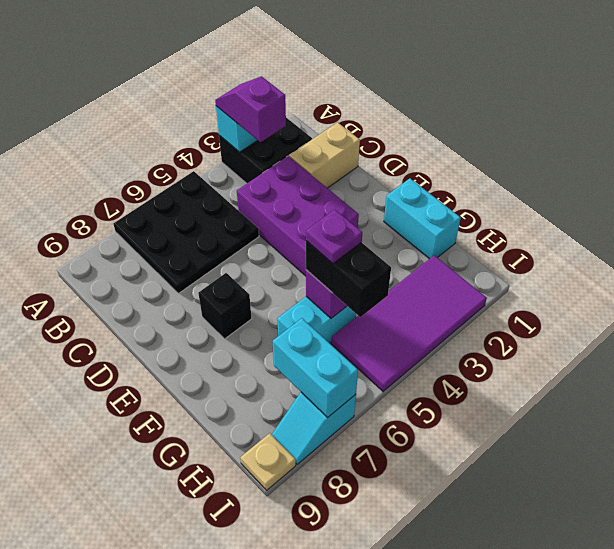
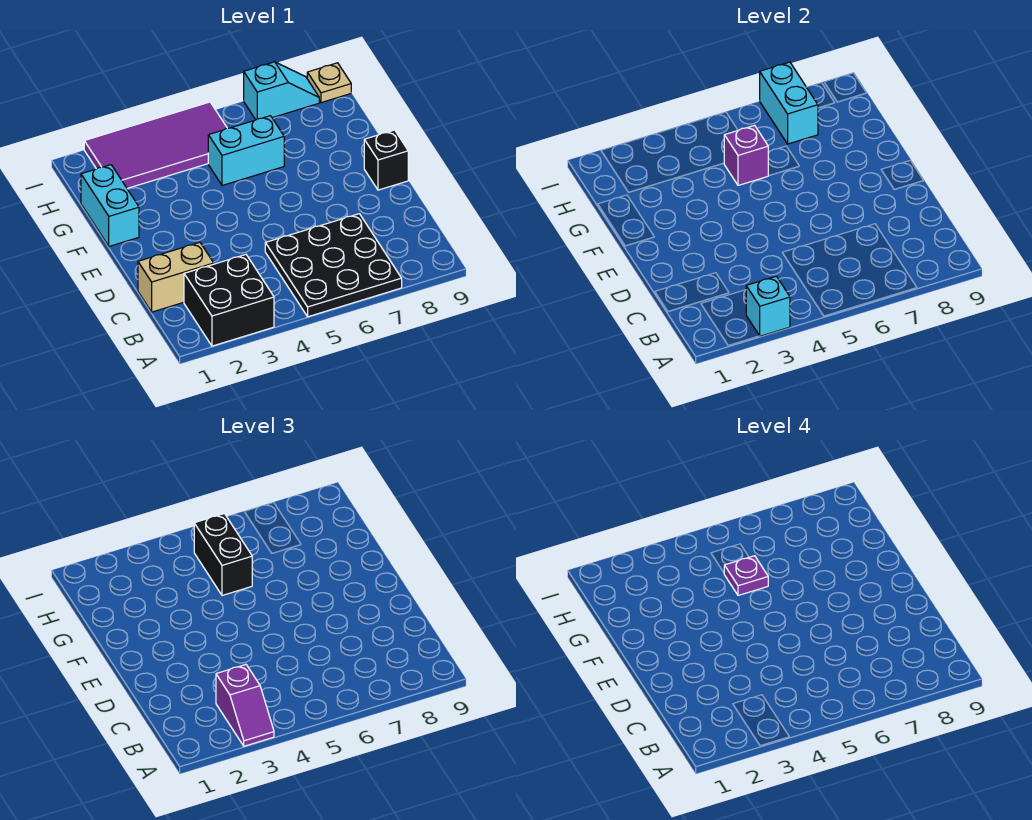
purple brick C3:E4 level 1 -> none
black brick E7 level 1 -> black brick E9 level 1

